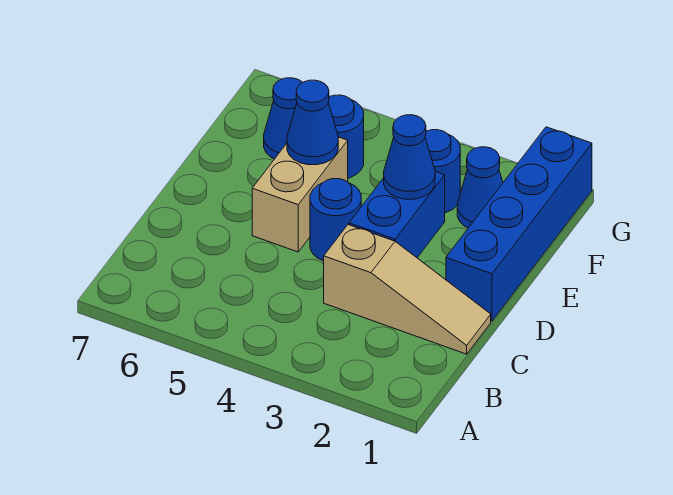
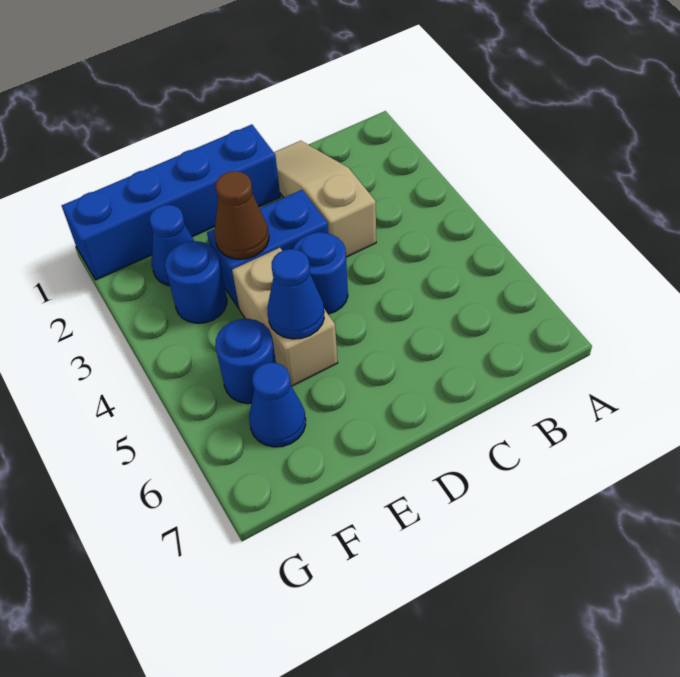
tan brick D5:E5 level 1 -> tan brick E4:E5 level 1
blue cone E3 level 2 -> brown cone E3 level 2

